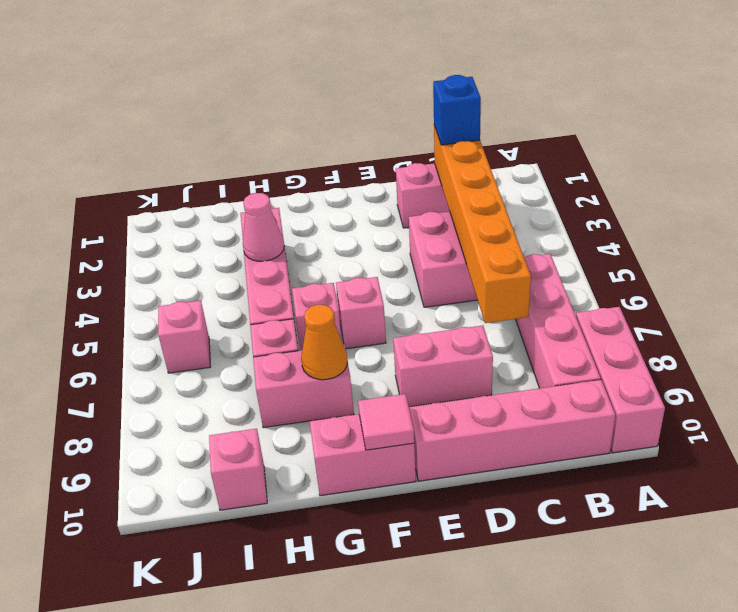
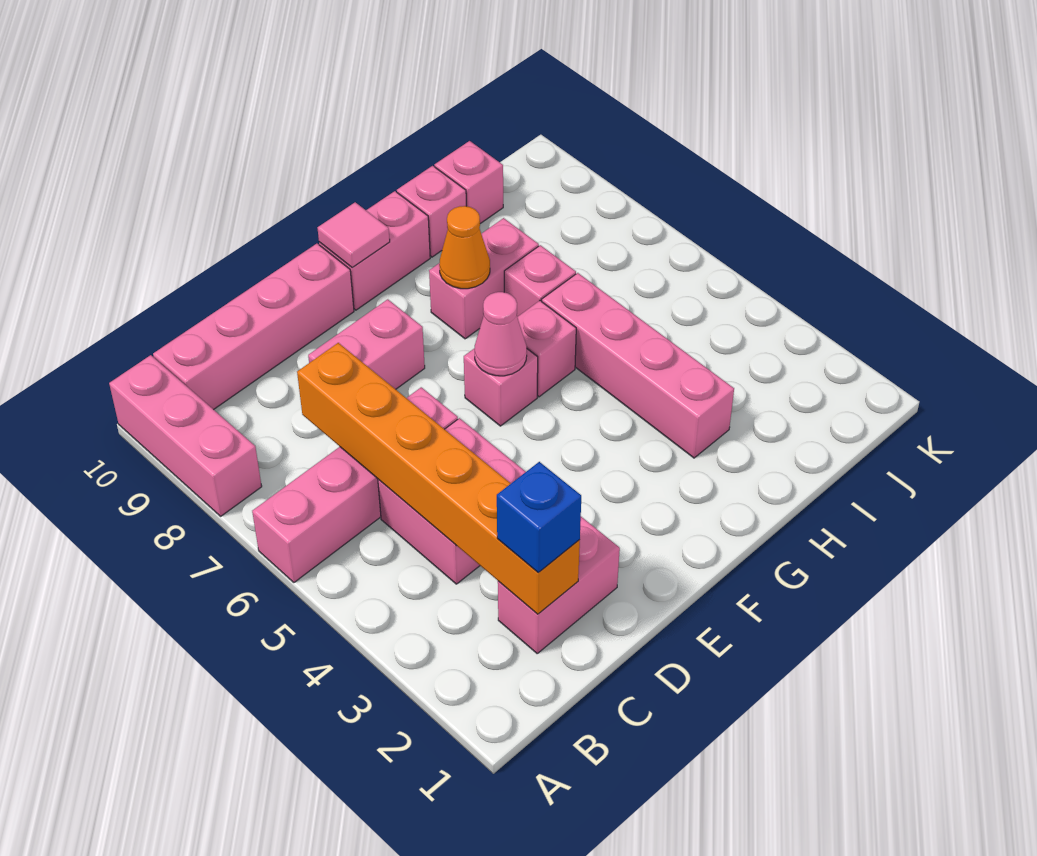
pink brick B6:B9 level 1 -> pink brick A6:D6 level 1
pink cone H4 level 2 -> pink cone F6 level 2
pink brick J6 level 1 -> pink brick H10 level 1

